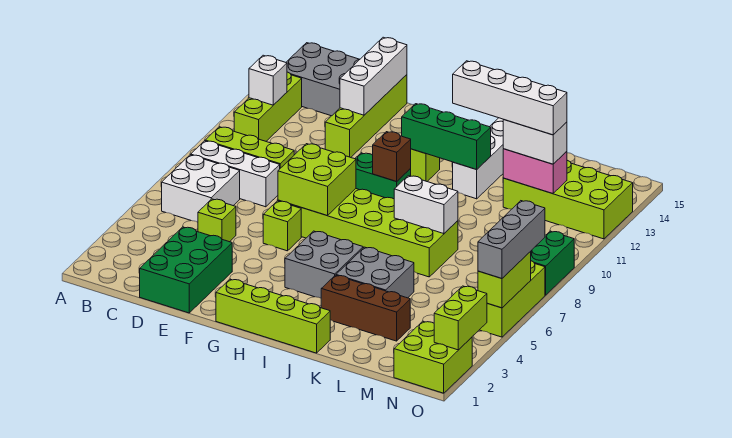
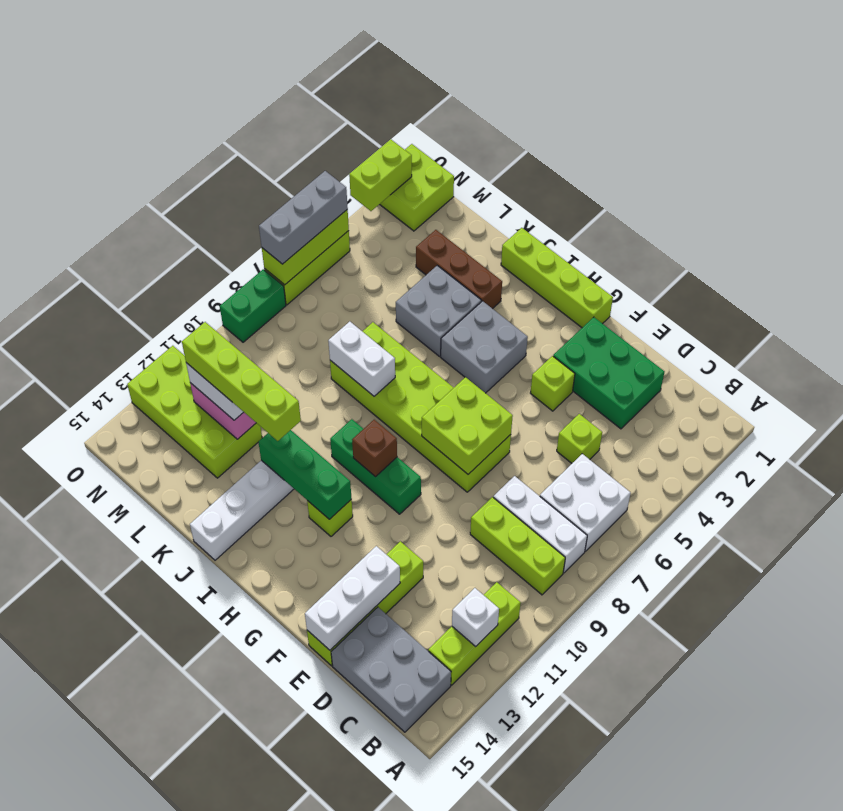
green brick D1:E3 level 1 -> green brick D2:F3 level 1
lime brick F6 level 1 -> lime brick F4 level 1
green brick G10:H10 level 1 -> green brick G10:I10 level 1
white brick J12:M12 level 4 -> lime brick J12:M12 level 4
lime brick O5:O6 level 2 -> lime brick O5:O7 level 2

